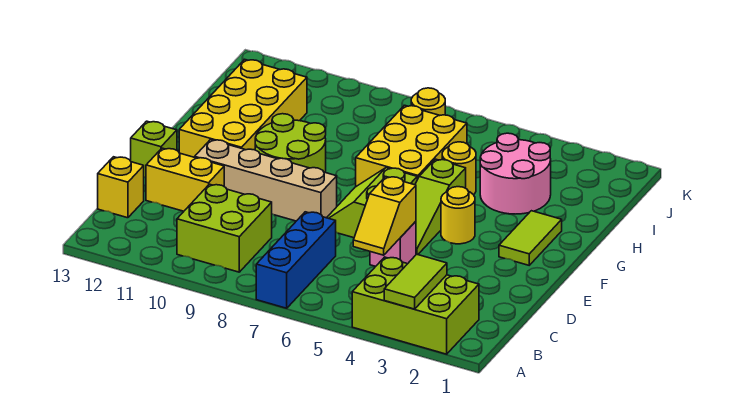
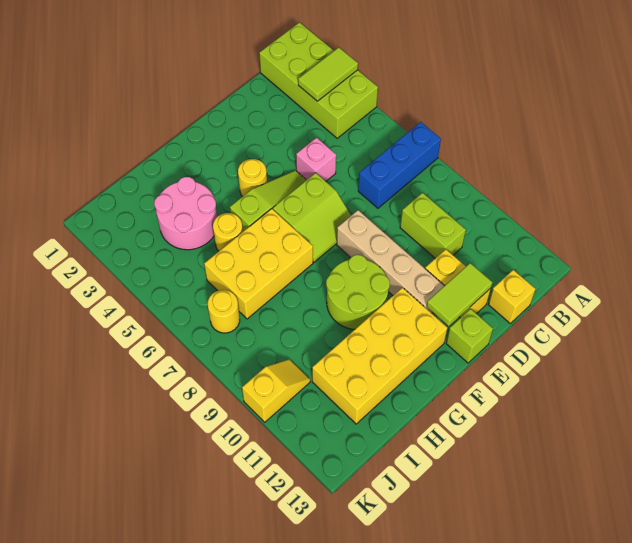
lime brick A2:B4 level 1 -> lime brick A1:B4 level 1
lime brick B9:C10 level 1 -> lime brick C9:C10 level 1
yellow slope C5:D5 level 2 top D -> yellow slope J10:K10 level 1 top K
lime tile F2:G2 level 1 -> lime tile D12:E12 level 2

